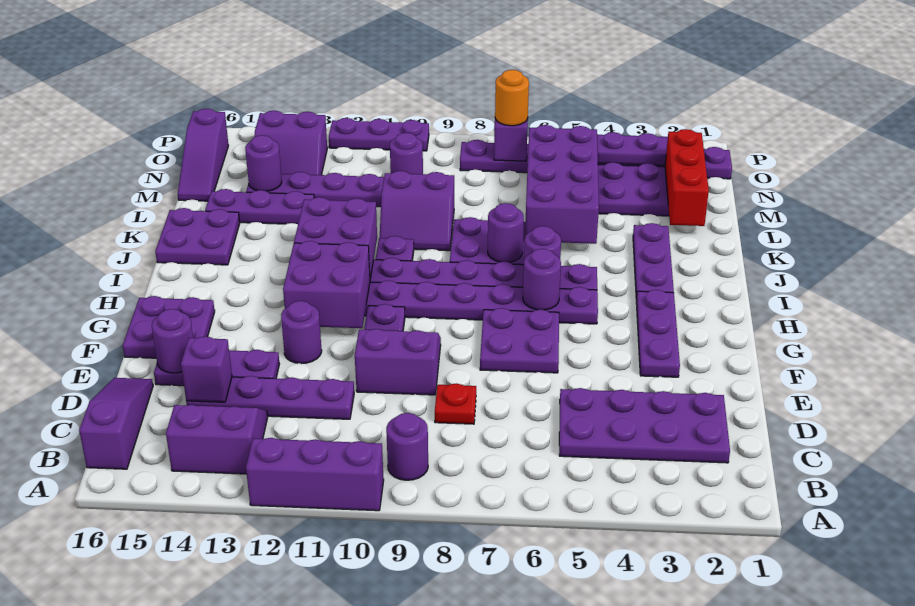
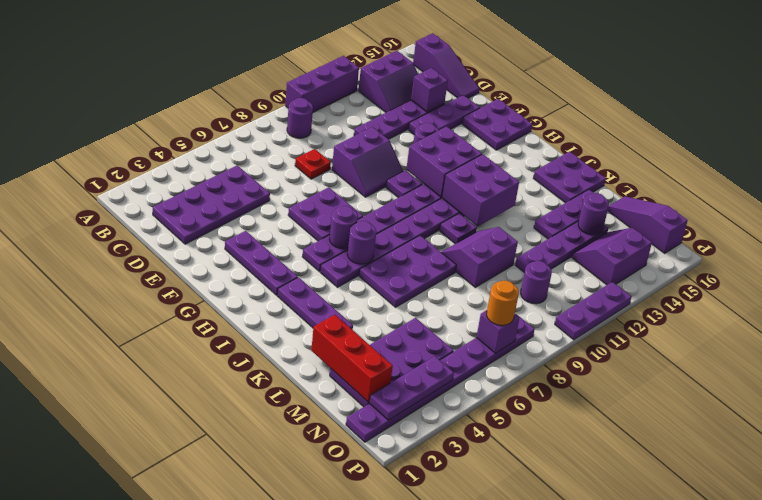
purple round brick E15 level 2 -> none
purple round brick J7 level 2 -> none
purple brick K5:N6 level 2 -> none

